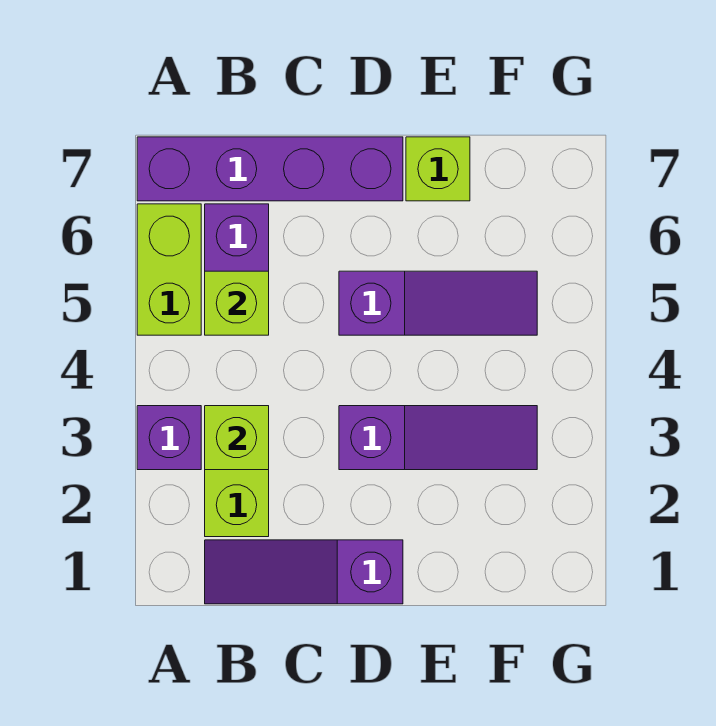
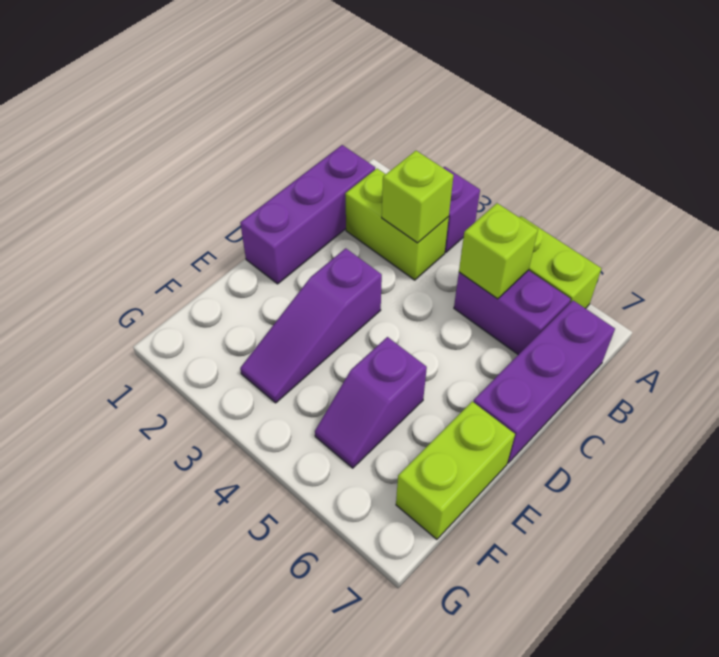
purple brick A7:D7 level 1 -> purple brick B7:D7 level 1
purple slope B1:D1 level 1 top D -> purple brick B1:D1 level 1
purple slope D5:F5 level 1 top D -> purple slope E5:F5 level 1 top E
lime brick E7 level 1 -> lime brick E7:F7 level 1

